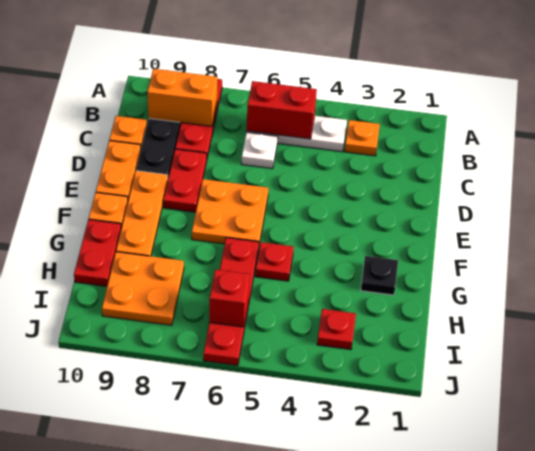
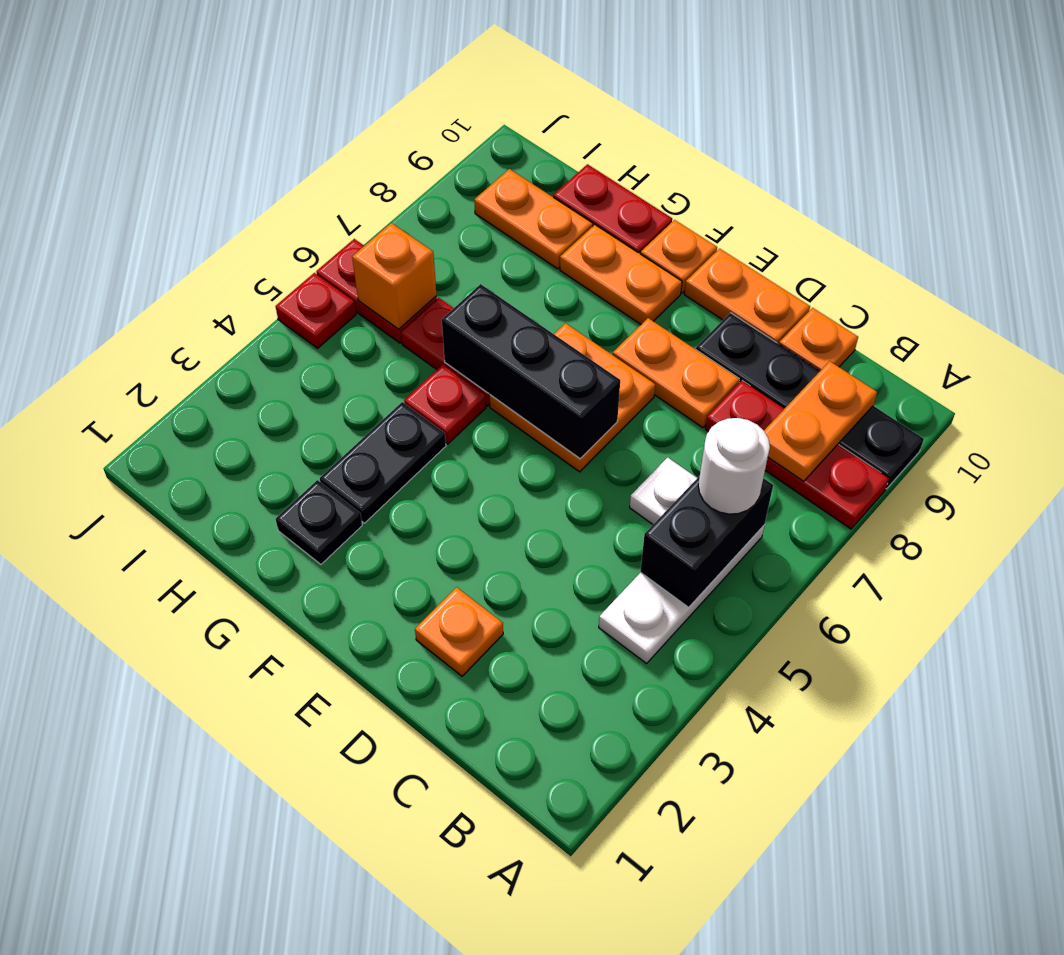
orange plate B3 level 1 -> orange plate D2 level 1
red brick B5:B6 level 2 -> black brick B5:B6 level 2
none -> white round brick B6 level 3
orange brick B8:B9 level 2 -> orange plate B8:B9 level 2
red plate D8:E8 level 1 -> orange plate D8:E8 level 1
none -> black brick E6:G6 level 2
orange plate E9:G9 level 1 -> orange plate F9:G9 level 1
none -> black plate G3:G4 level 1
orange plate H8:I9 level 1 -> orange plate H9:I9 level 1
red plate I3 level 1 -> red plate J5 level 1
red brick I6 level 2 -> orange brick I6 level 2

